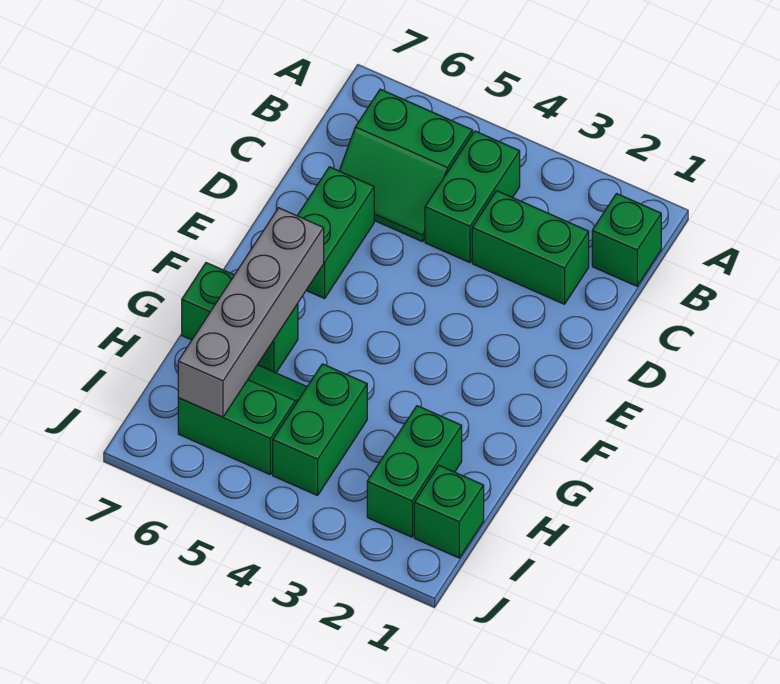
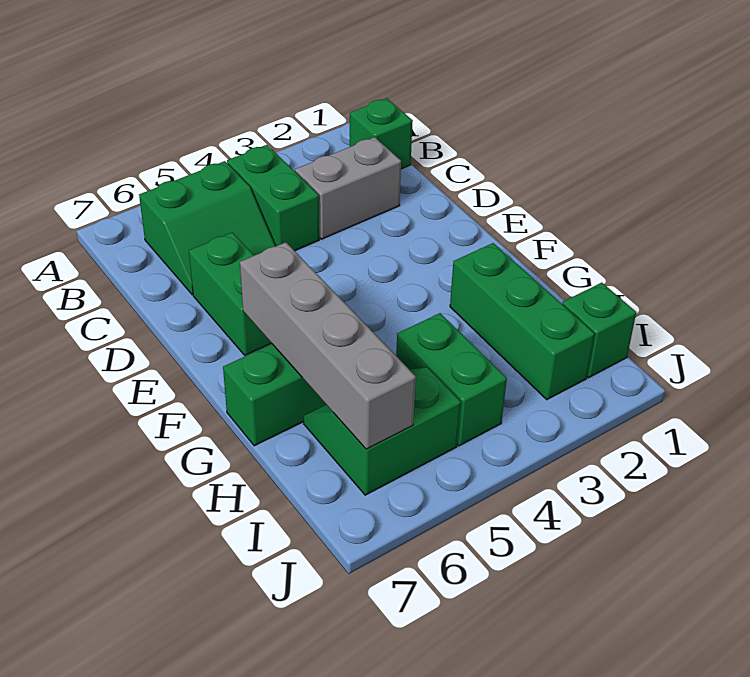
green brick C2:C3 level 1 -> grey brick C2:C3 level 1
green brick H2:I2 level 1 -> green brick G2:I2 level 1

